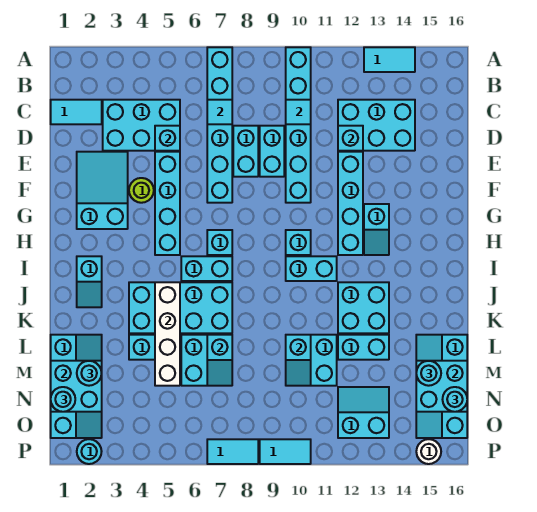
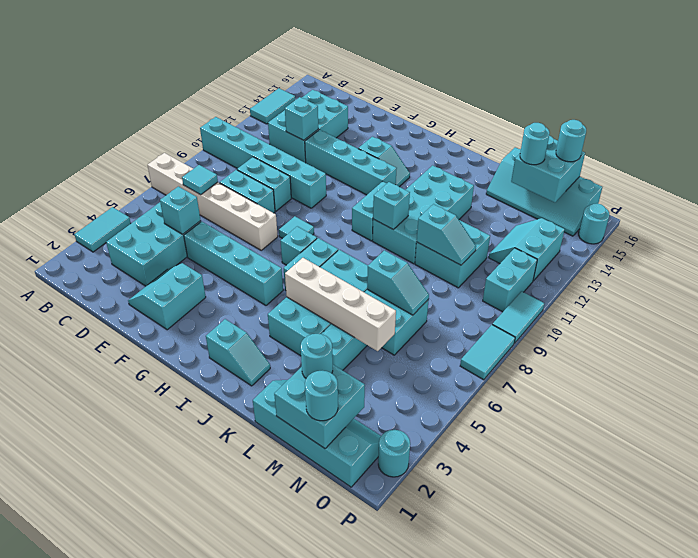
cyan brick A7:F7 level 1 -> white brick A7:F7 level 1
cyan tile C1:C2 level 1 -> cyan tile A3:A4 level 1
cyan tile C10 level 2 -> cyan tile G8 level 1
cyan slope E2:G3 level 1 top G -> cyan slope E2:F3 level 1 top F
lime round brick F4 level 1 -> none
cyan brick H10 level 1 -> cyan brick J10 level 2
cyan brick J12:K13 level 1 -> cyan brick J10:K13 level 1
cyan brick L12:L13 level 1 -> cyan brick O10:O11 level 1
white round brick P15 level 1 -> cyan round brick P15 level 1

